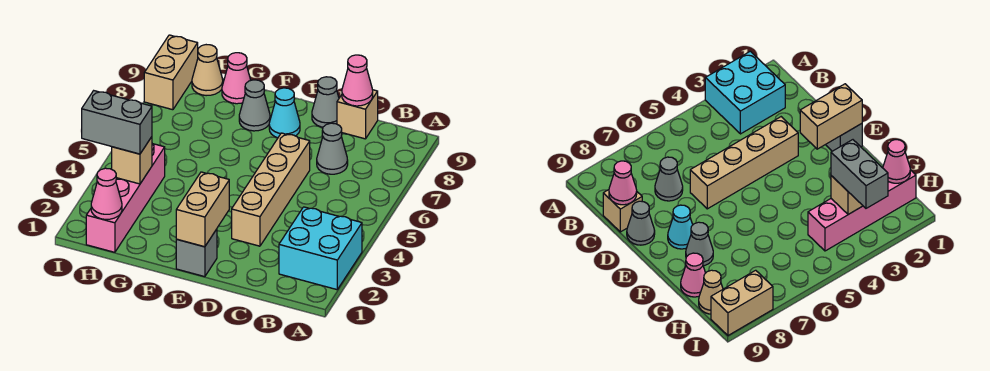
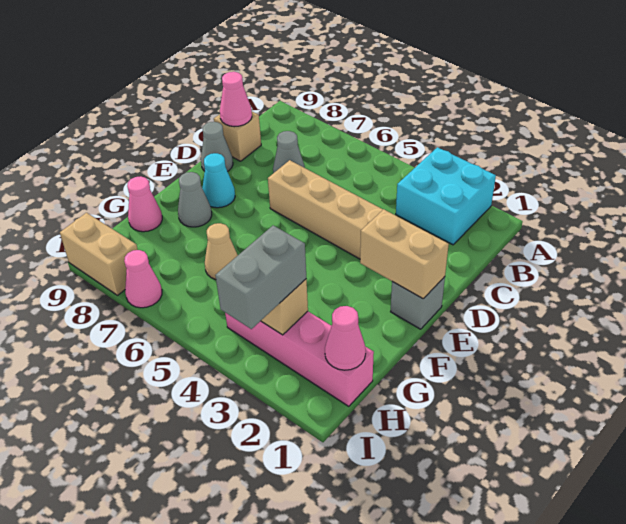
tan cone H9 level 1 -> tan cone G6 level 1
none -> pink cone I7 level 1

